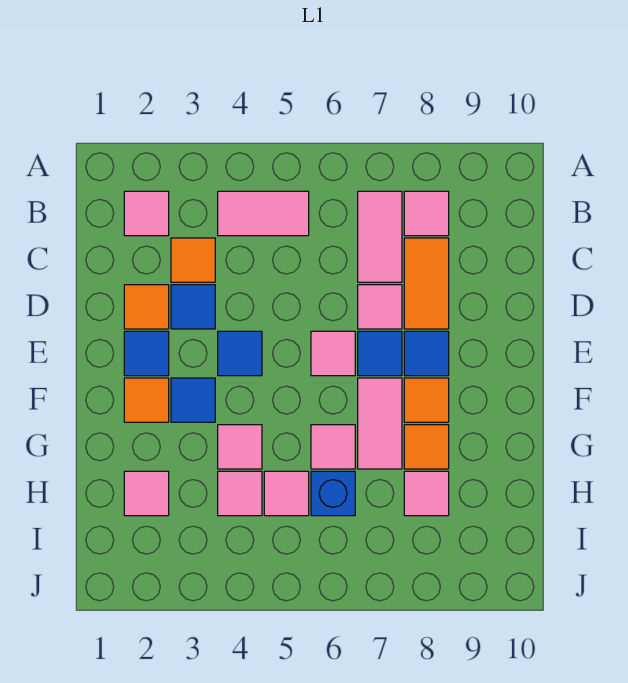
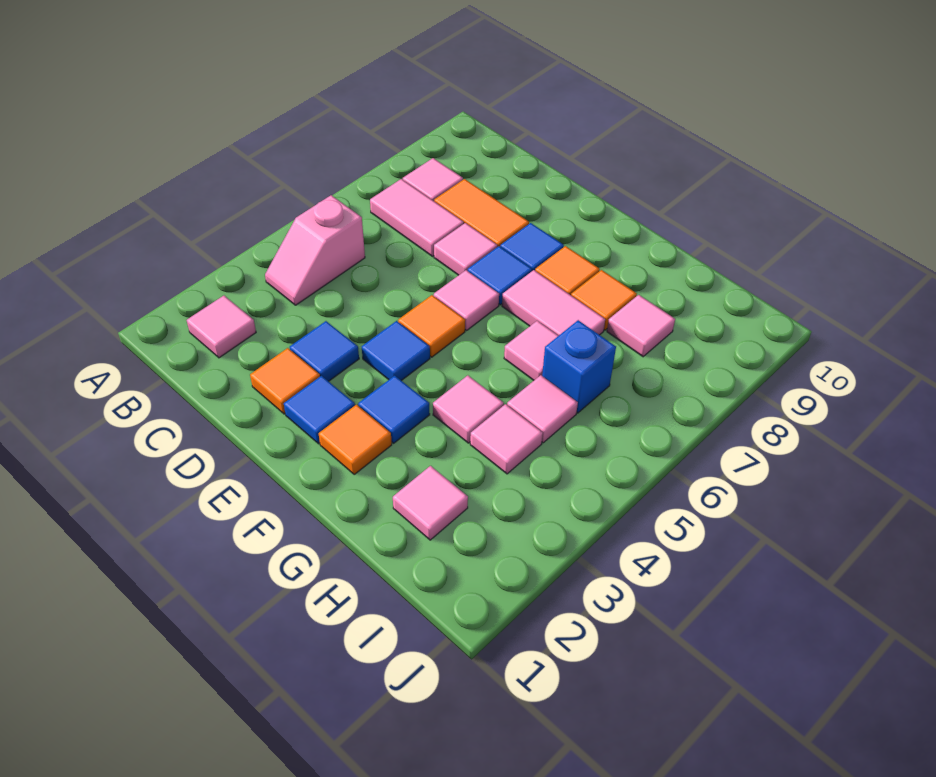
pink tile B4:B5 level 1 -> pink slope B4:B5 level 1 top 5
orange tile C3 level 1 -> orange tile E5 level 1

